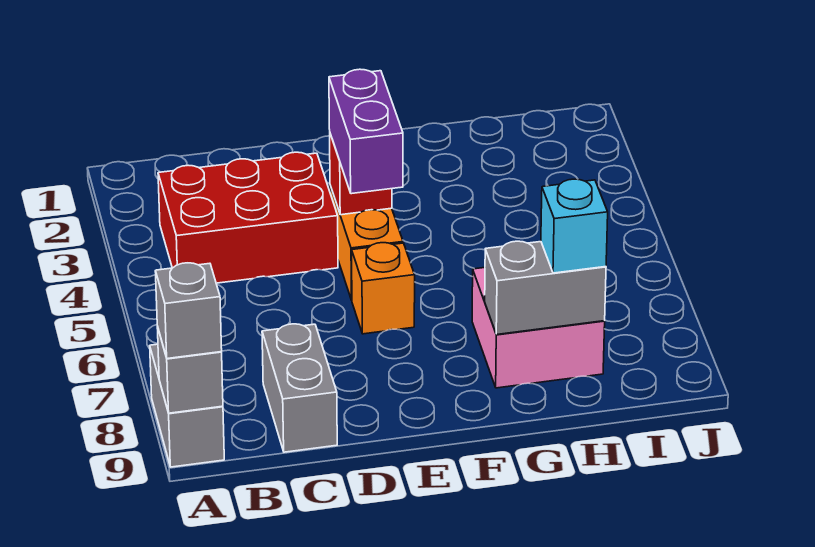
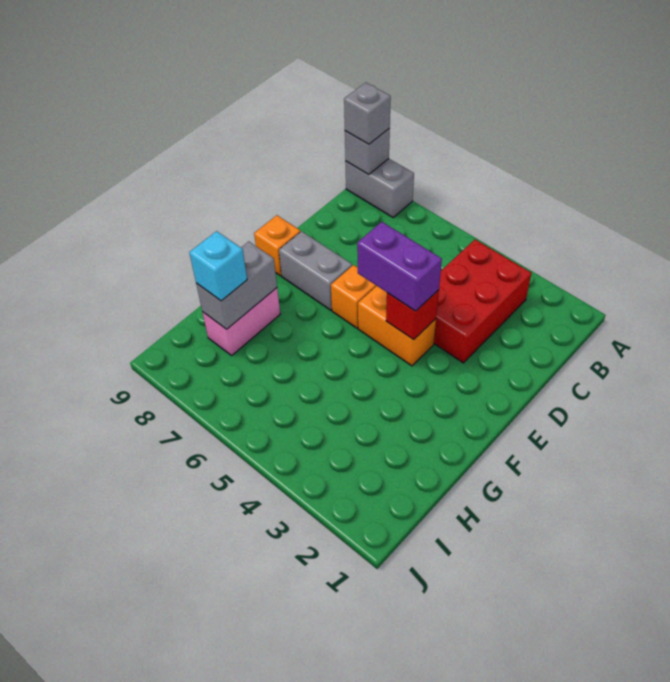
grey brick C8:C9 level 1 -> grey brick E7:E8 level 1
none -> orange brick E9 level 1
pink brick G7:H8 level 1 -> pink brick G8:H8 level 1

